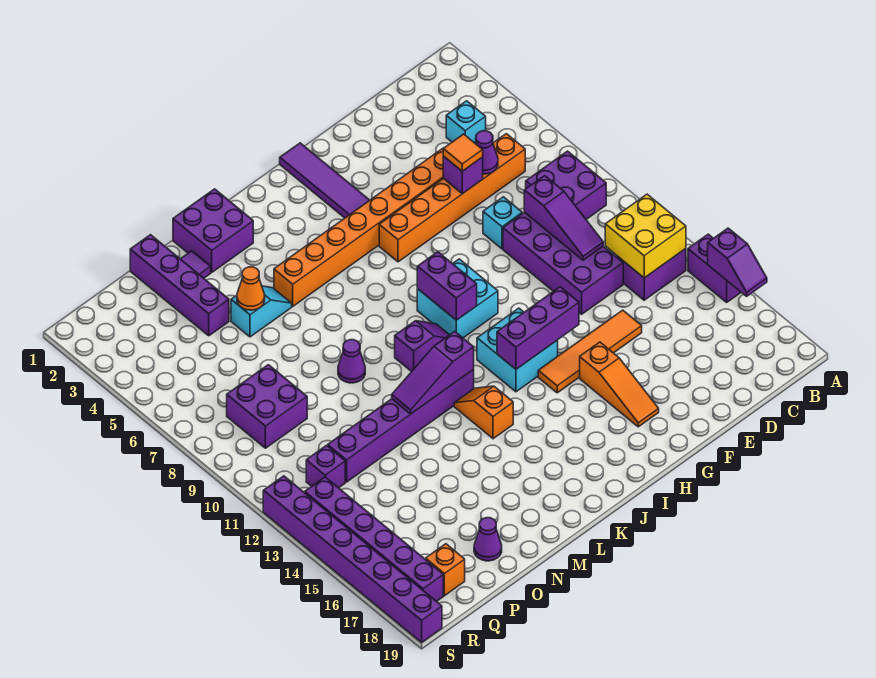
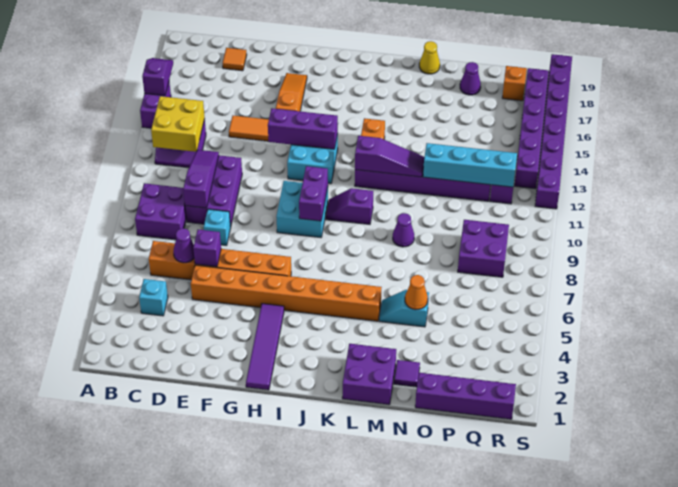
purple brick D9:E12 level 1 -> purple brick D9:E11 level 1
orange tile E6 level 3 -> orange tile D18 level 1
none -> yellow cone M19 level 1
none -> cyan brick N12:Q12 level 2
purple brick O1:O4 level 1 -> purple brick O1:R1 level 1

